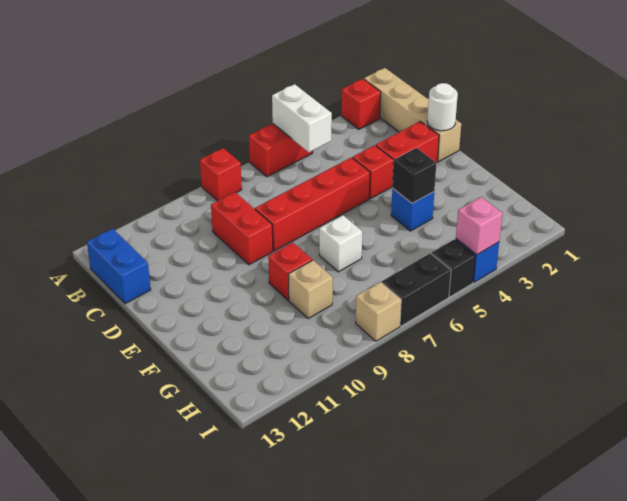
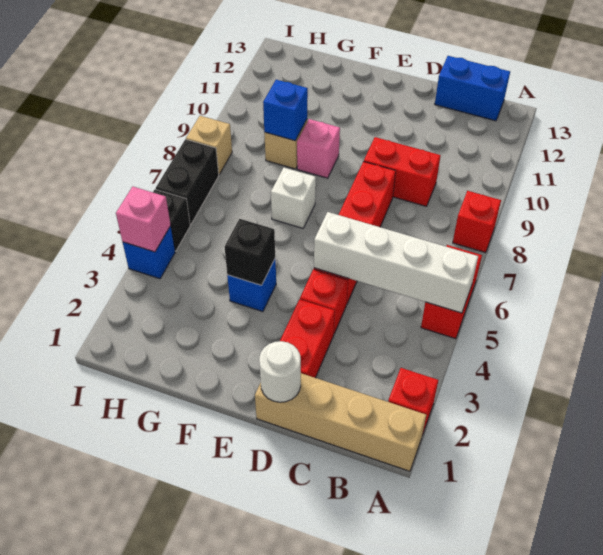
white brick A5:B5 level 2 -> white brick A5:D5 level 2
red brick F9 level 1 -> pink brick F9 level 1
none -> blue brick G9 level 2

